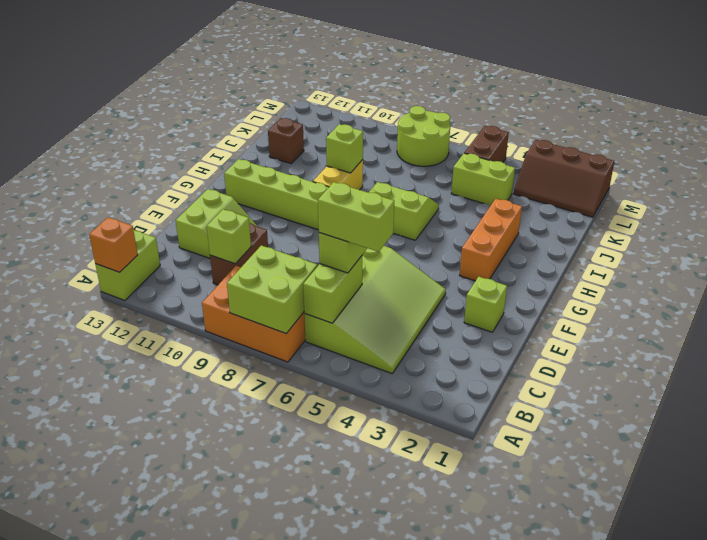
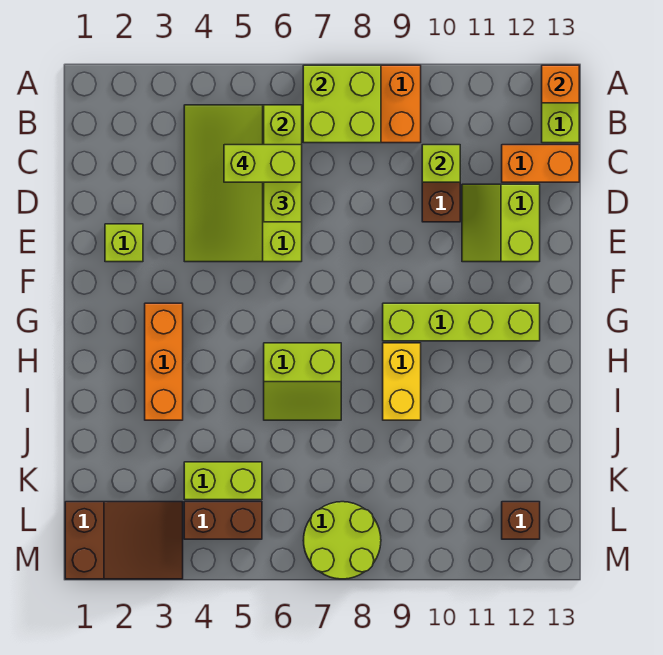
none -> orange brick C12:C13 level 1
lime brick I9 level 2 -> none
brown brick J12 level 1 -> brown brick L12 level 1
brown slope L1:M3 level 1 top M -> brown slope L1:M3 level 1 top 1
brown brick L5:M5 level 1 -> brown brick L4:L5 level 1

